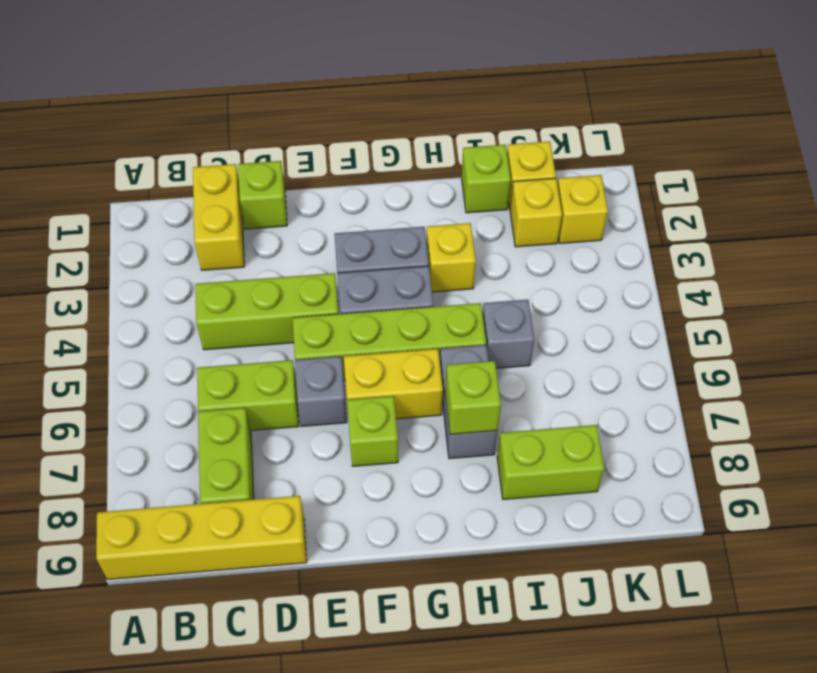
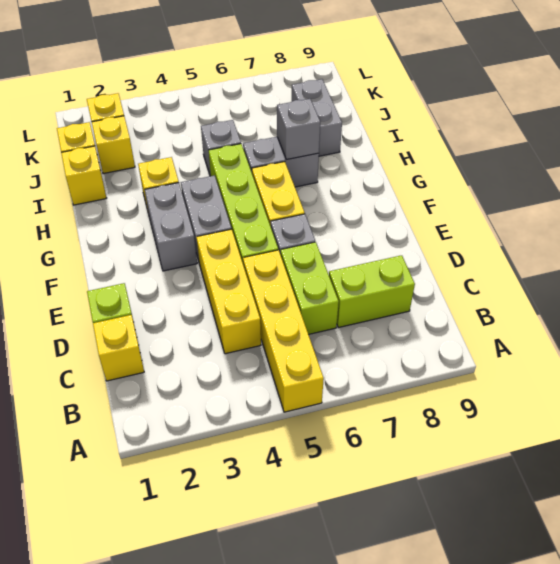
yellow brick A9:D9 level 1 -> yellow brick A5:D5 level 1
yellow brick C1:C2 level 1 -> yellow brick C1 level 1
lime brick C4:E4 level 1 -> yellow brick C4:E4 level 1
lime brick F7 level 1 -> none
lime brick H7 level 2 -> grey brick H7 level 2
lime brick I1 level 1 -> yellow brick I1 level 1
lime brick I8:J8 level 1 -> grey brick I8:J8 level 1

